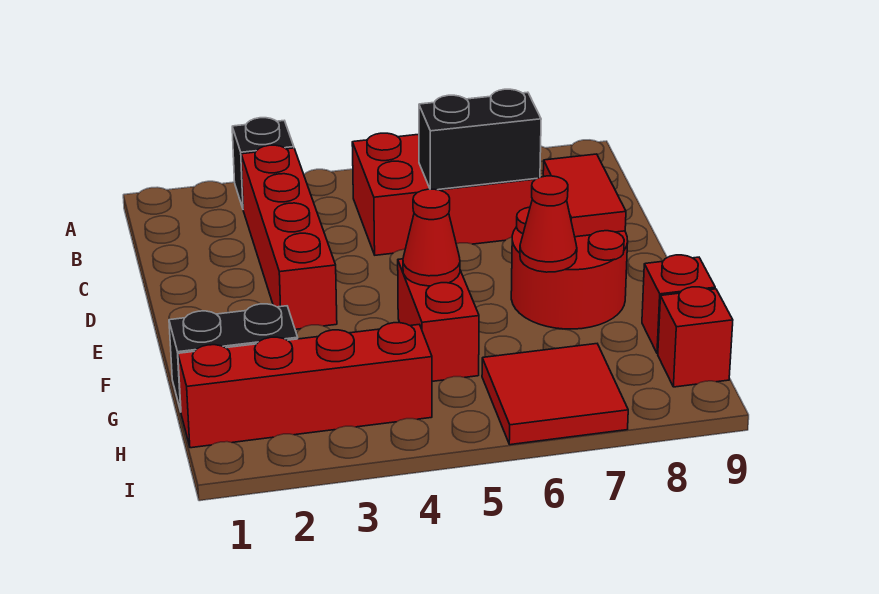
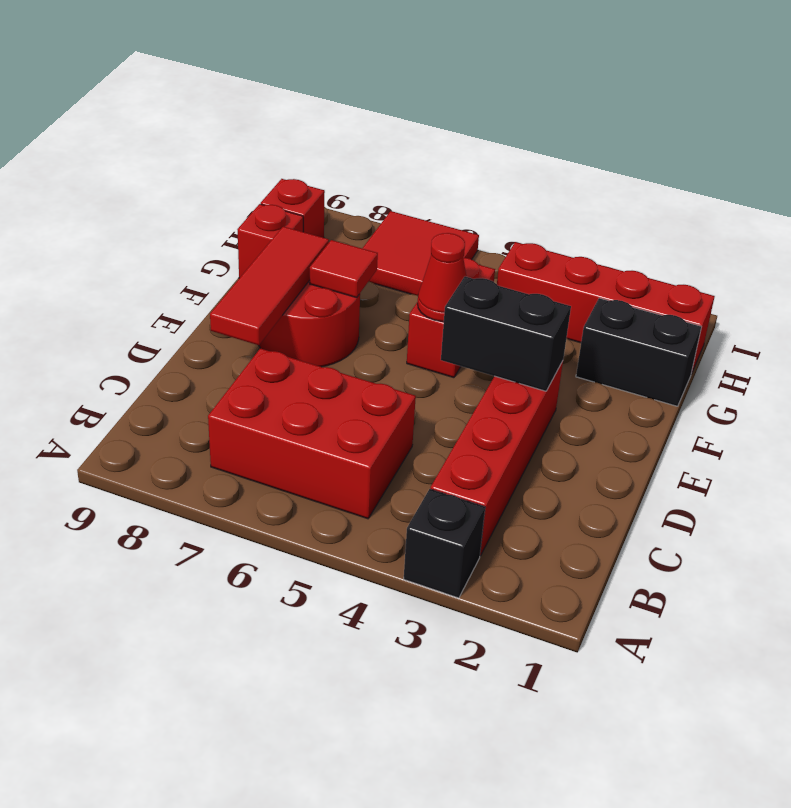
black brick C6:C7 level 2 -> black brick E3:E4 level 2
red tile D8:E8 level 2 -> red tile D8:F8 level 2
red cone F7 level 2 -> red tile F7 level 2

